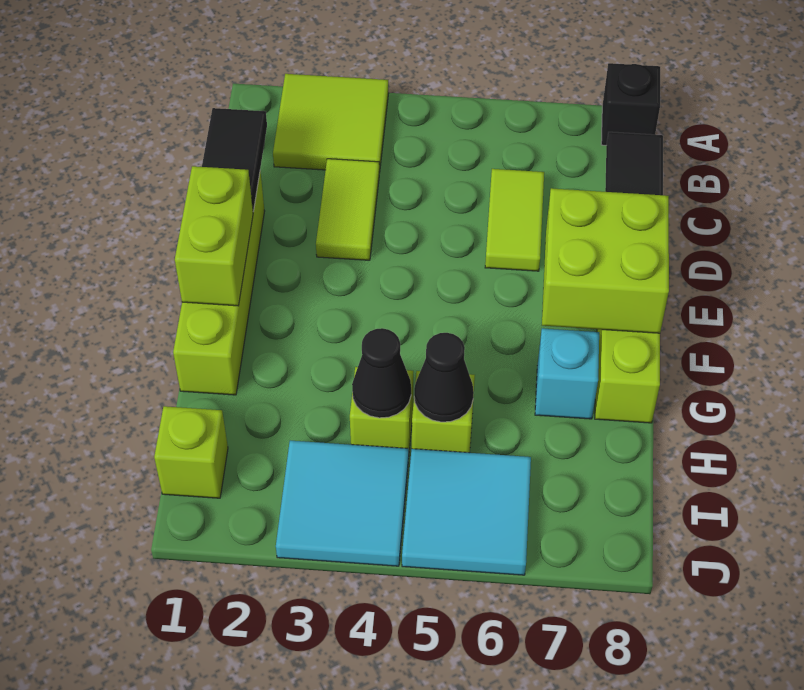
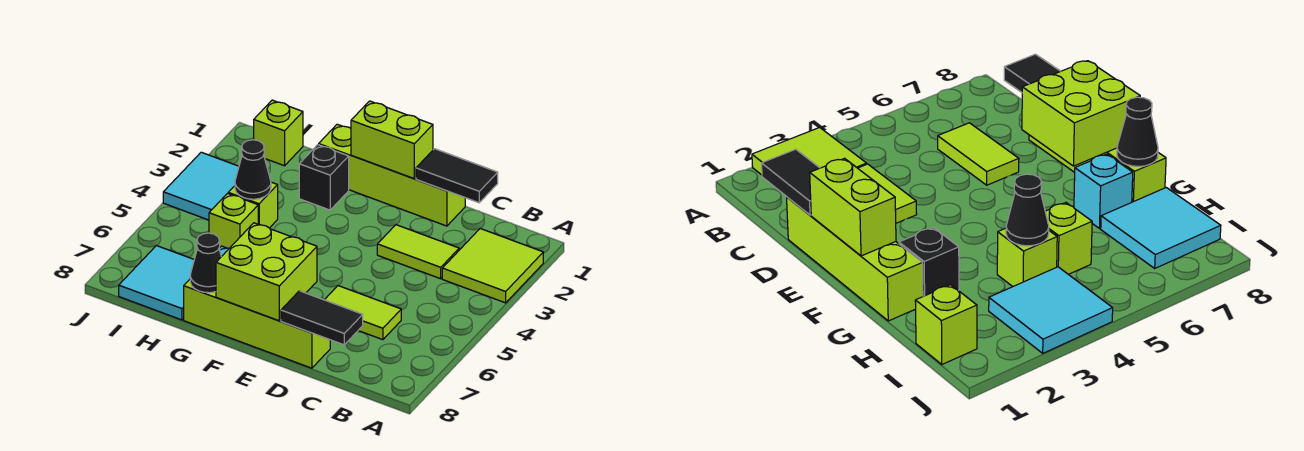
black brick A8 level 1 -> black brick G2 level 1
black cone H5 level 2 -> black cone G8 level 2
cyan tile I5:J6 level 1 -> cyan tile H7:I8 level 1

